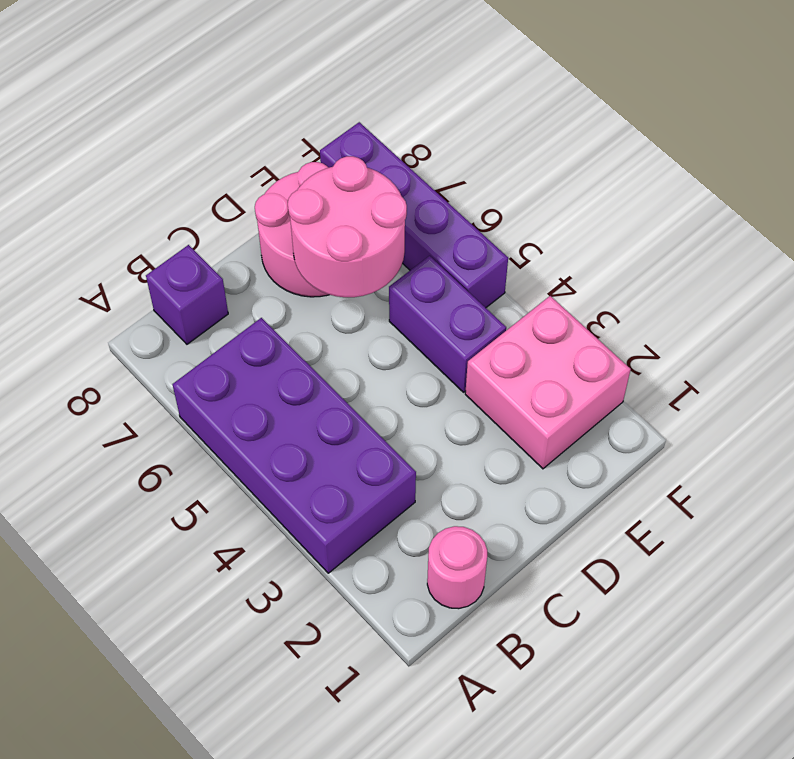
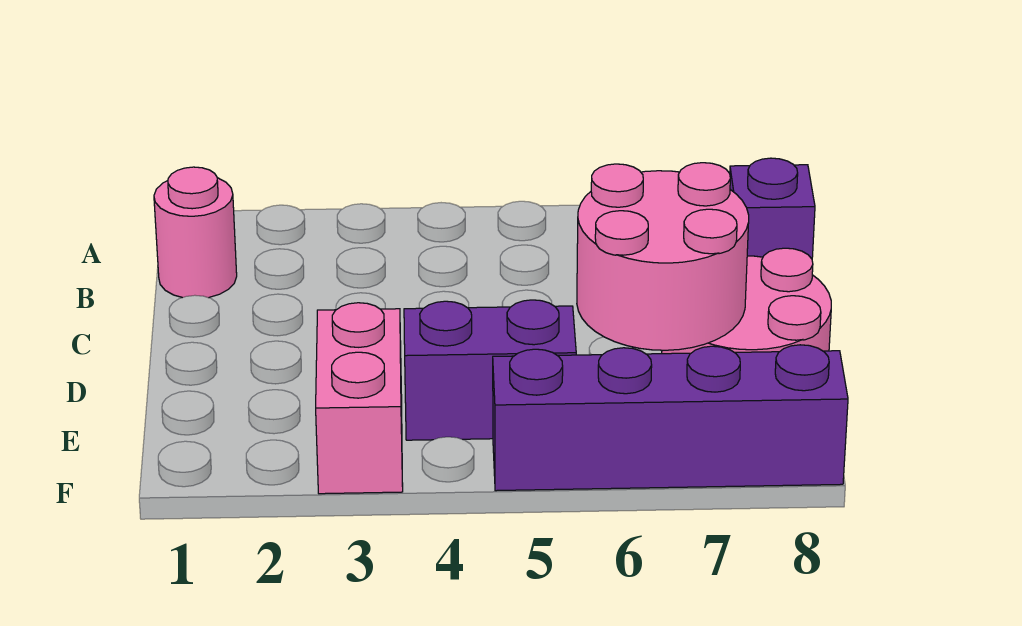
purple brick A3:B6 level 1 -> none
pink brick E2:F3 level 1 -> pink brick E3:F3 level 1

